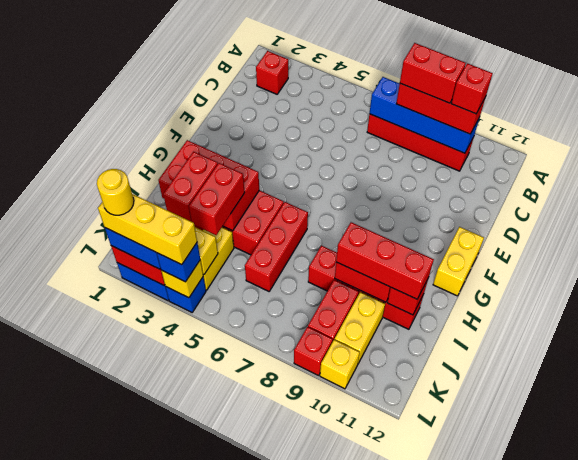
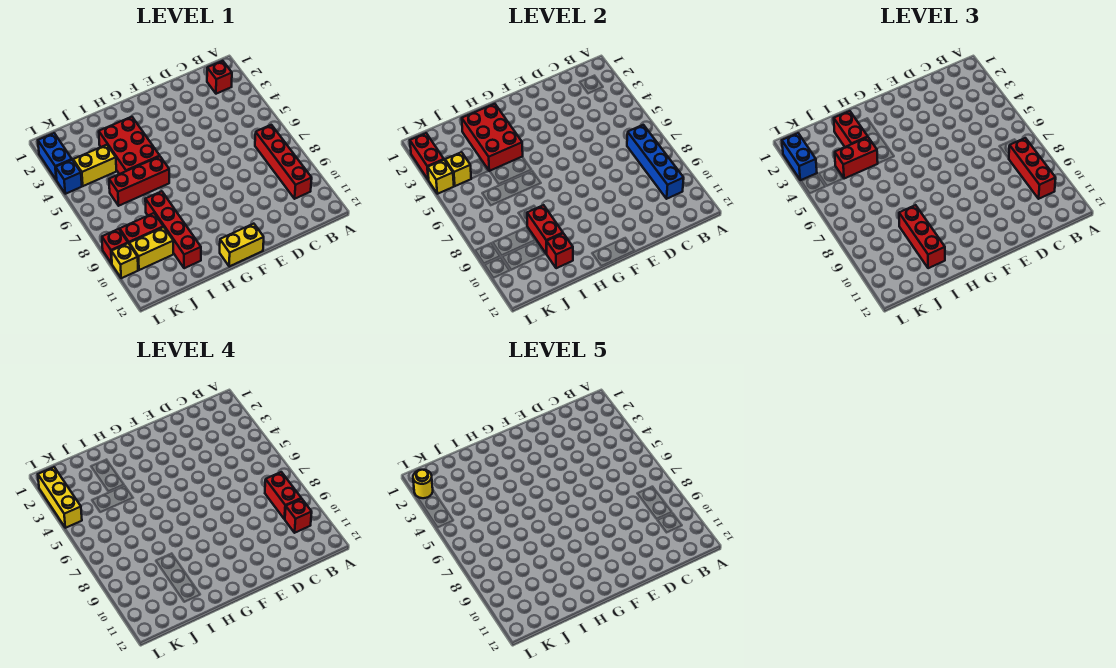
red brick I3:J3 level 3 -> red brick I2:I3 level 3
blue brick L4 level 3 -> none

